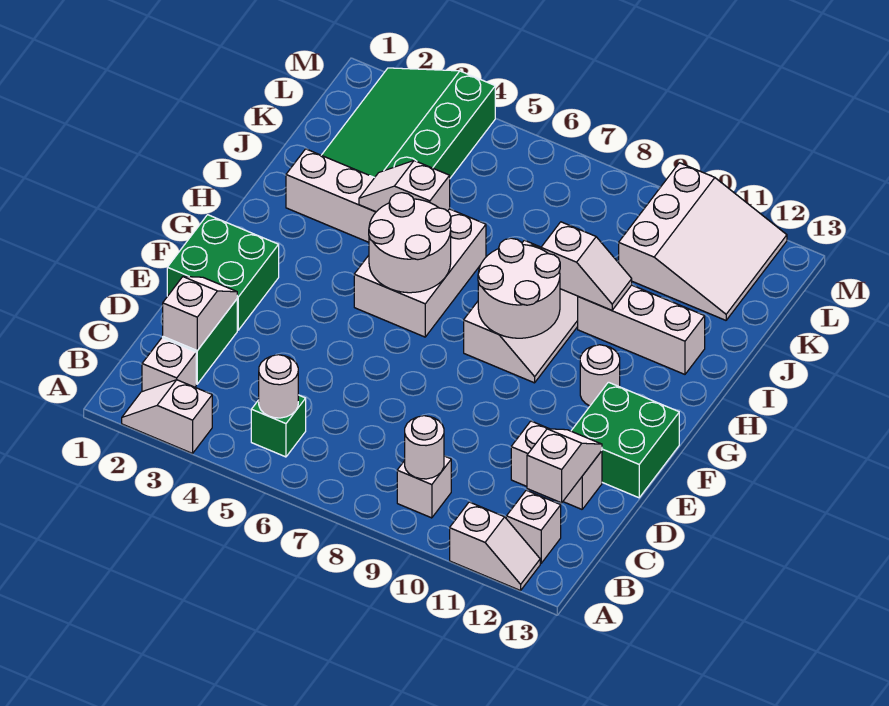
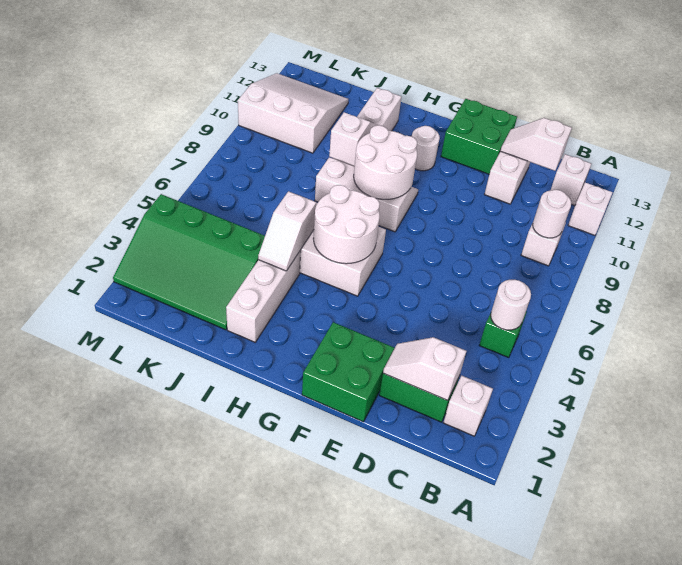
white slope A2:A3 level 1 top 3 -> none

